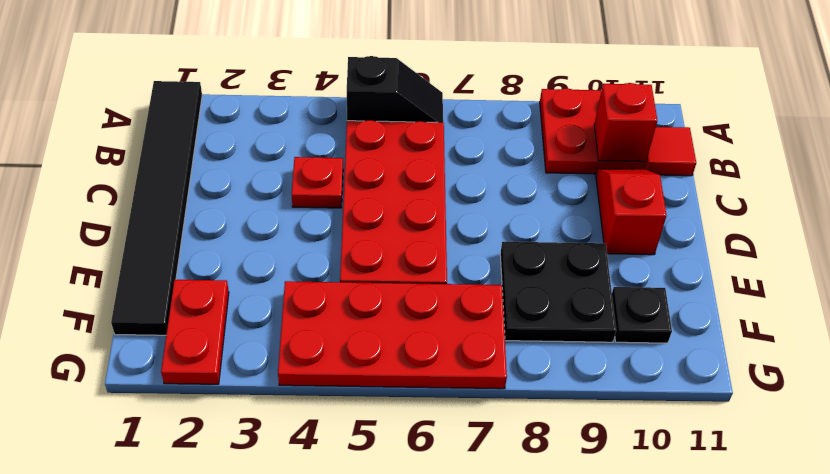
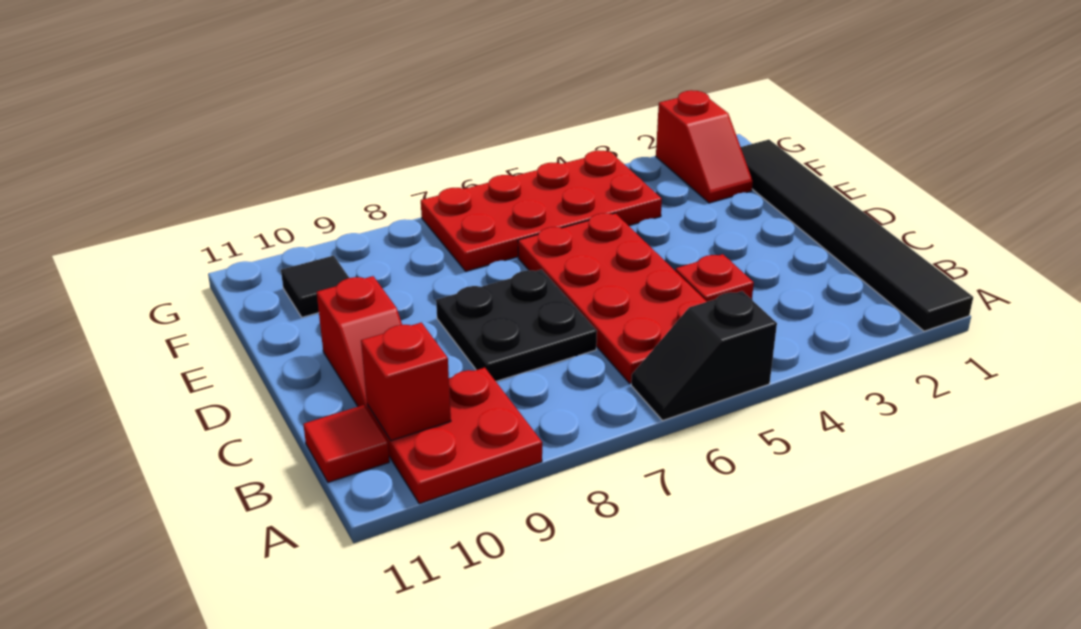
black plate E8:F9 level 1 -> black plate C7:D8 level 1
red plate F2:G2 level 1 -> red slope F2:G2 level 1 top G
black plate F10 level 1 -> black tile F10 level 1

